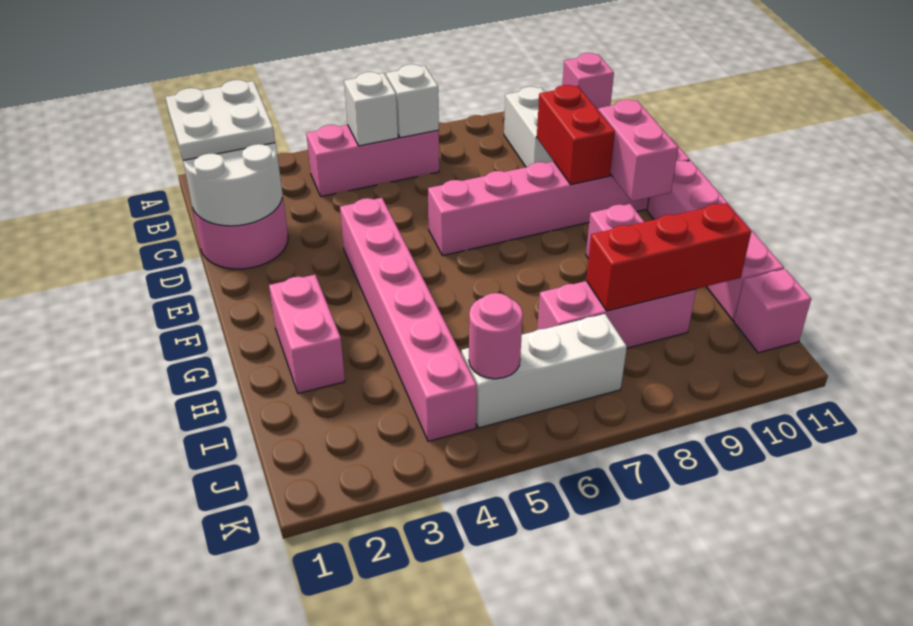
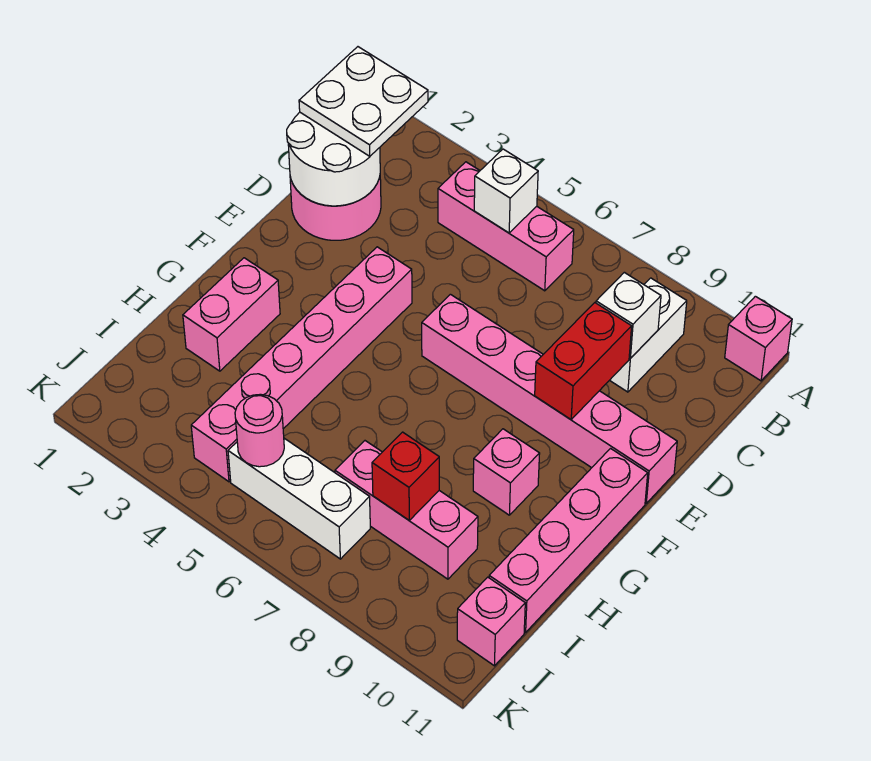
white brick B6 level 2 -> white brick C9 level 2
pink brick E10:F10 level 2 -> none
red brick I8:I10 level 2 -> red brick I8 level 2

